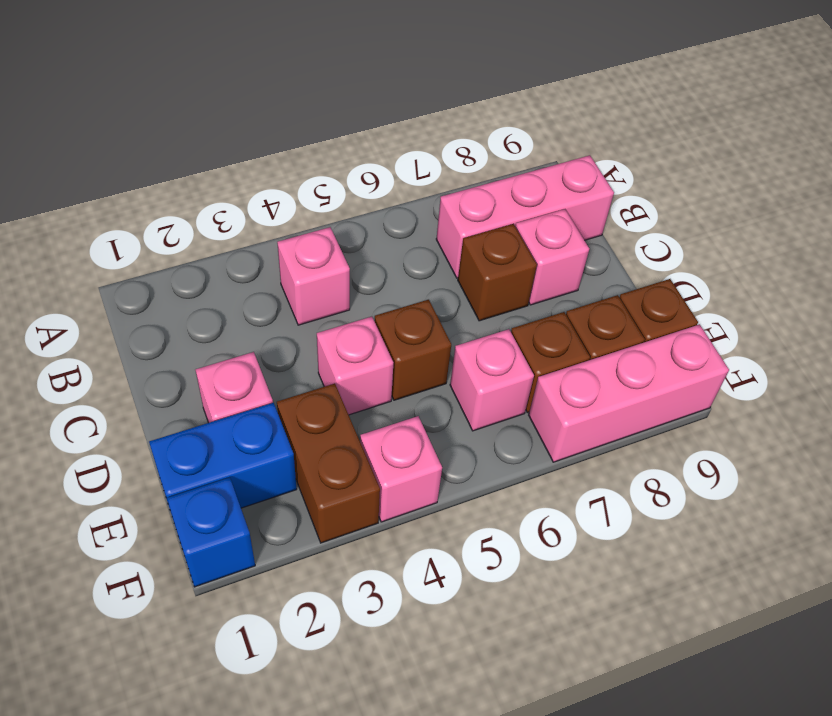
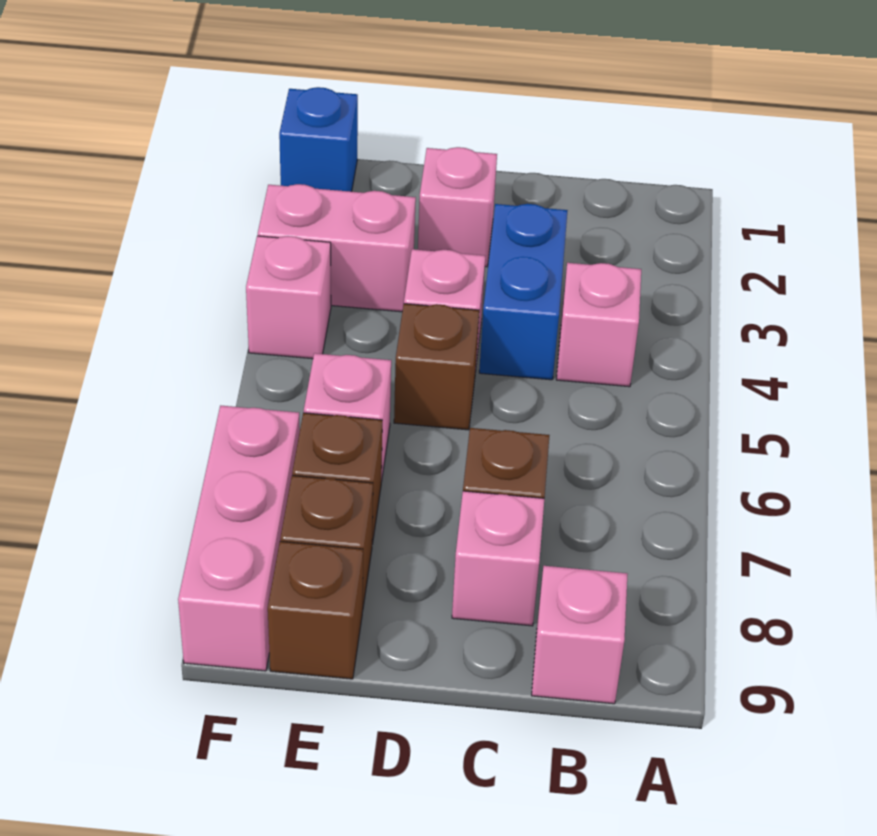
pink brick B7:B9 level 1 -> pink brick B9 level 1
blue brick E1:E2 level 1 -> blue brick C3:C4 level 1
brown brick E3:F3 level 1 -> pink brick E3:F3 level 1

